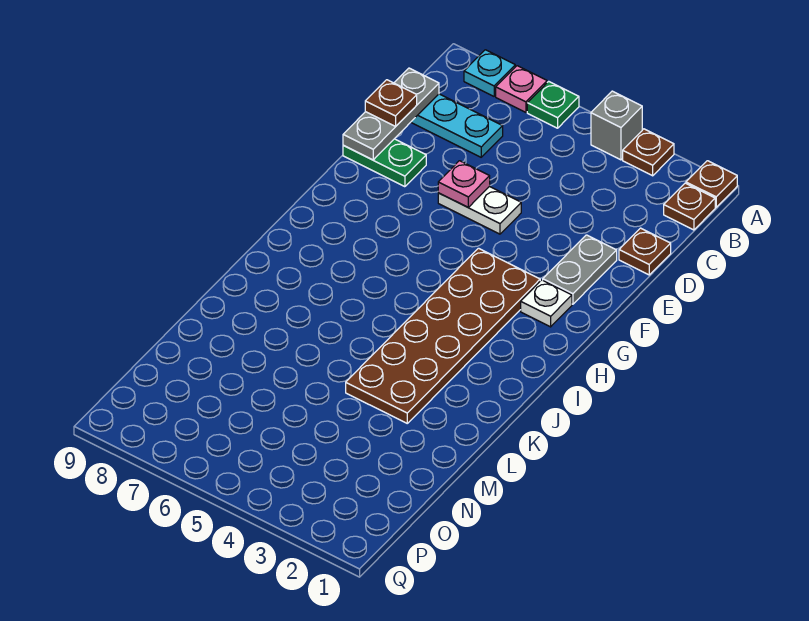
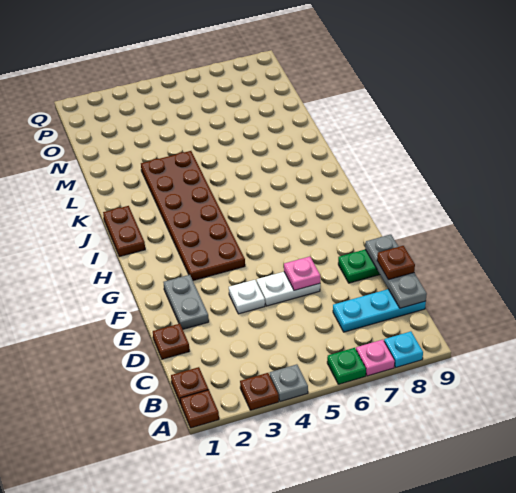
grey brick A4 level 1 -> grey plate A4 level 1
white plate G2 level 1 -> white plate E4 level 1
none -> brown plate I1:J1 level 1

